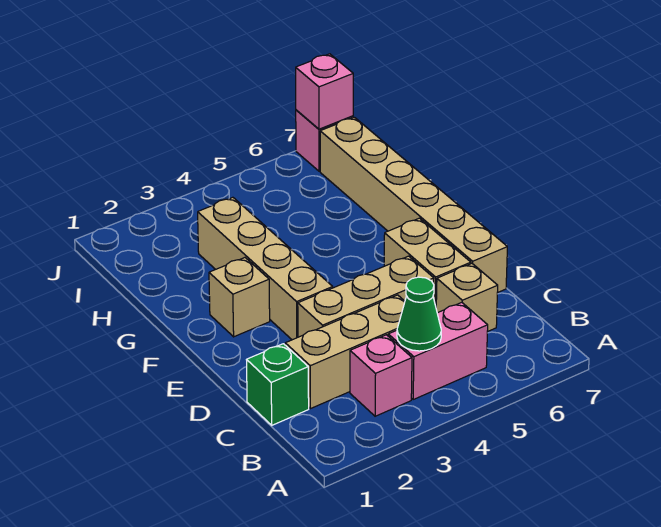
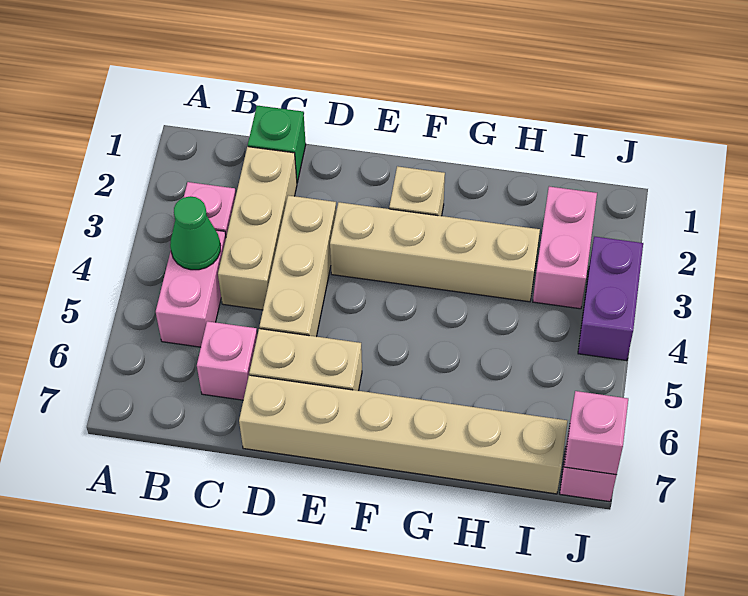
tan brick C6 level 1 -> pink brick C6 level 1
none -> pink brick I2:I3 level 1
none -> purple brick J3:J4 level 1

